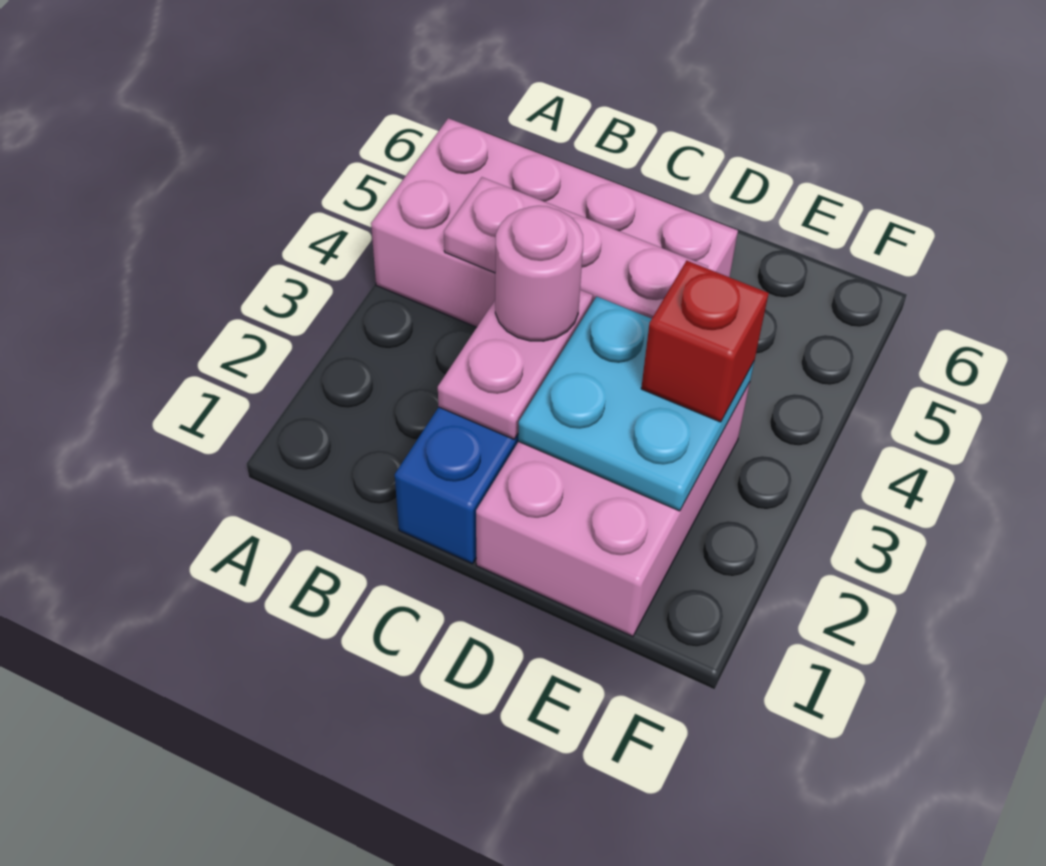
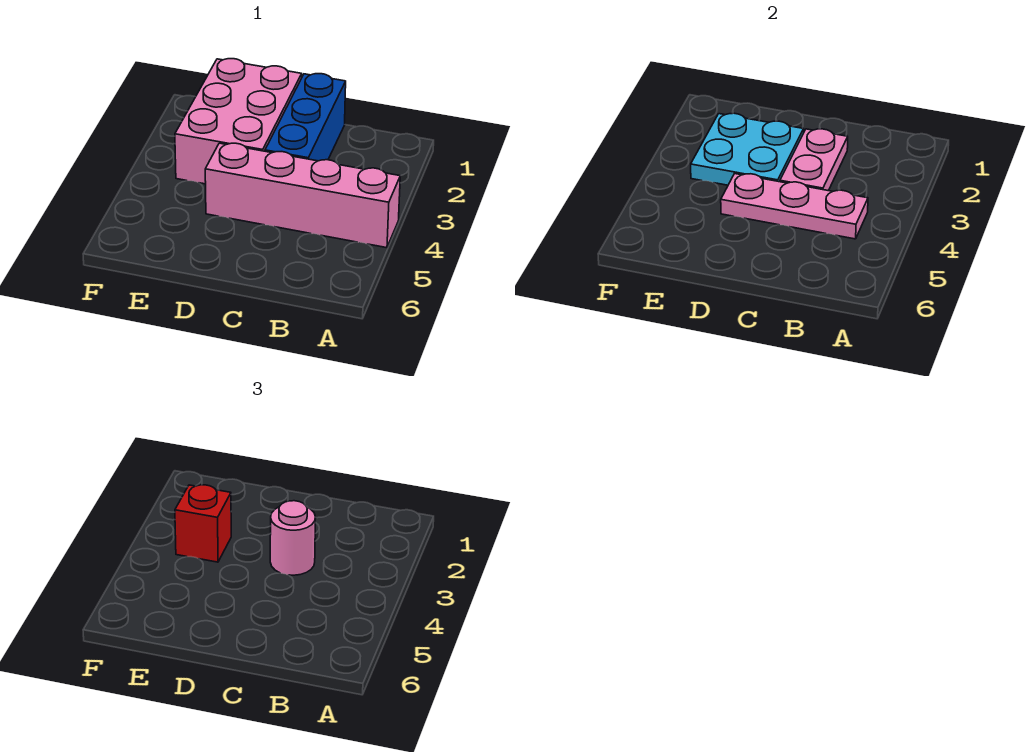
pink brick A4:D5 level 1 -> pink brick A4:D4 level 1

